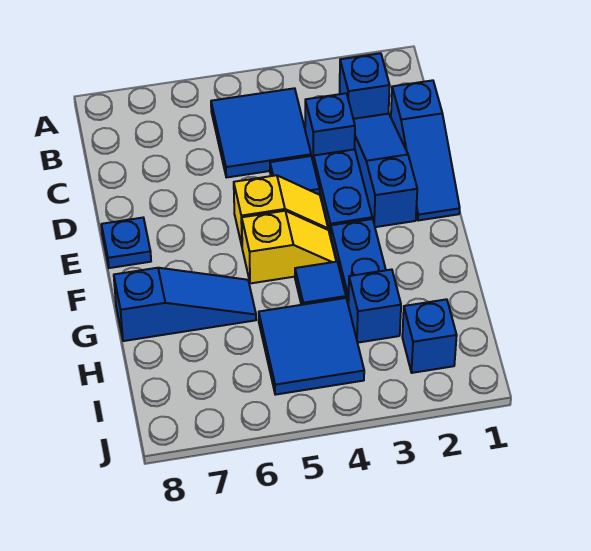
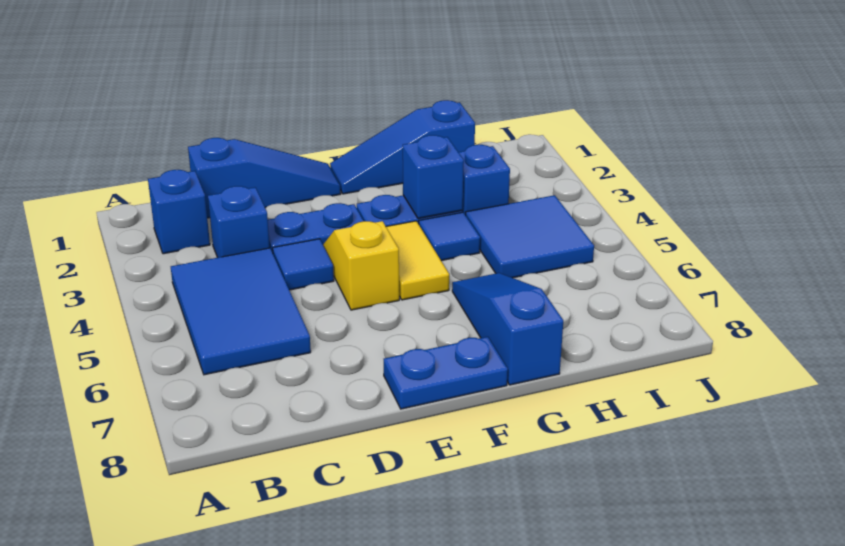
blue tile B4:C5 level 1 -> blue tile B4:C6 level 1
blue slope C2:E2 level 1 top E -> blue slope F1:H1 level 1 top H
blue plate E8 level 1 -> blue plate E8:F8 level 1
yellow slope F4:F5 level 1 top 5 -> yellow tile F4:F5 level 1
blue brick I2 level 1 -> blue brick G3 level 2

